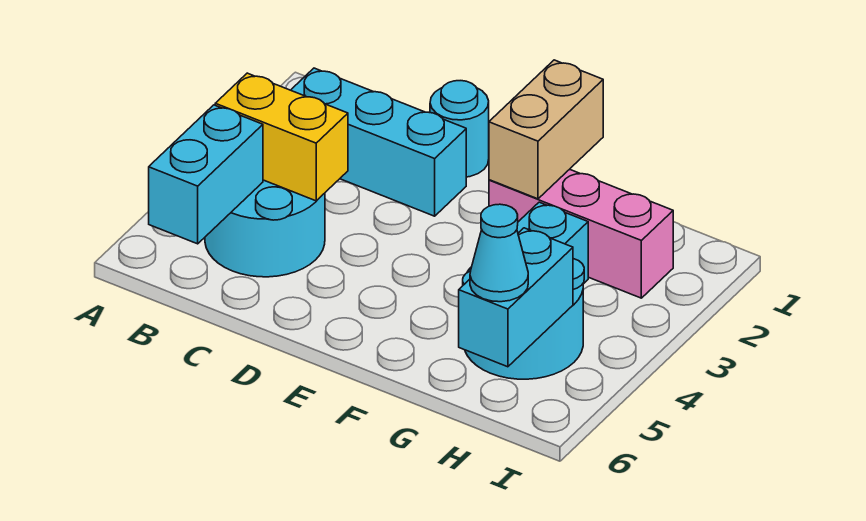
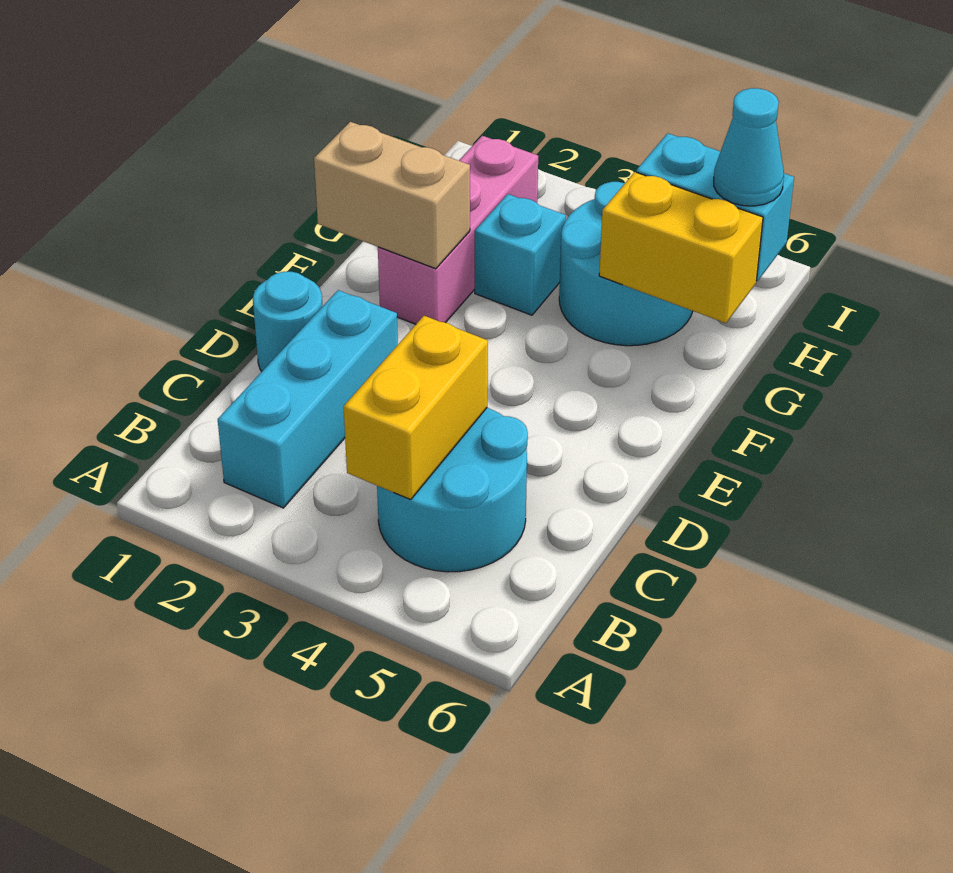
cyan brick B5:B6 level 2 -> none
none -> yellow brick G5:G6 level 2

